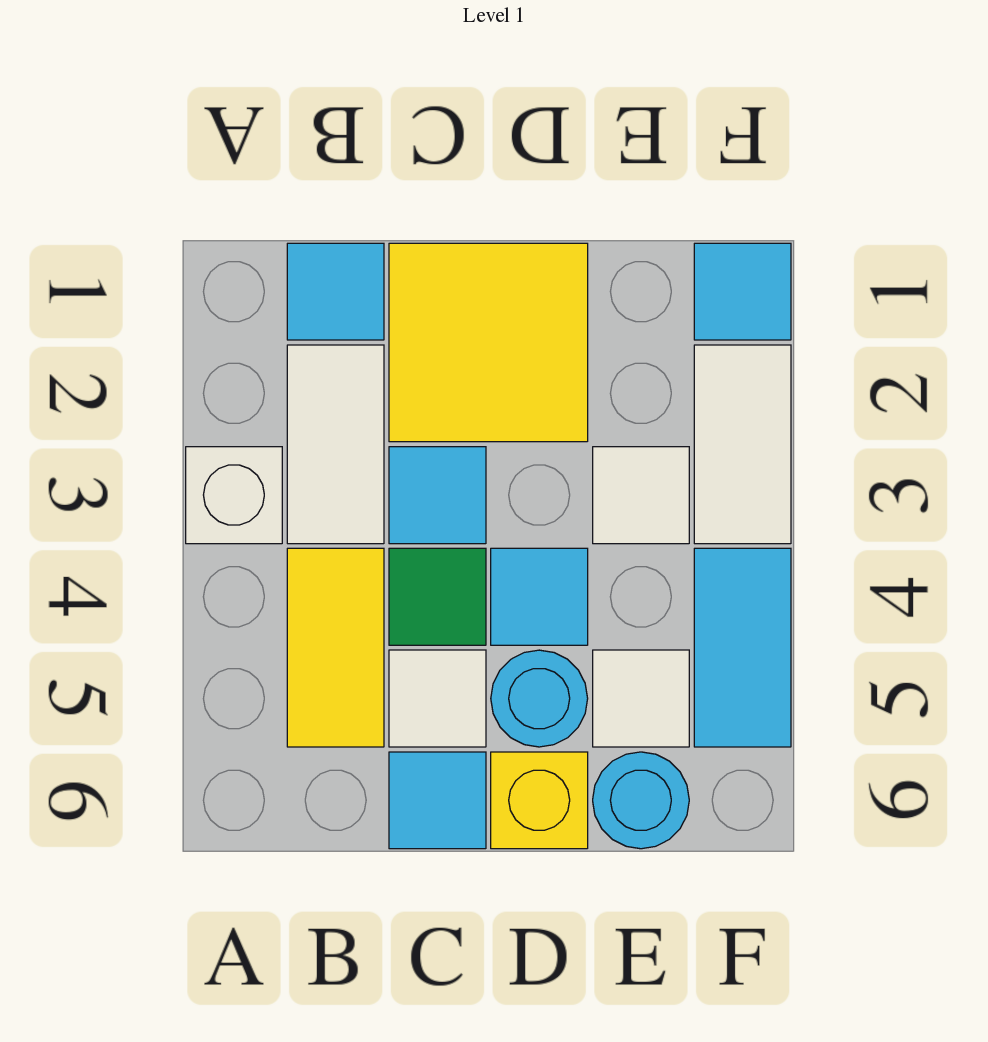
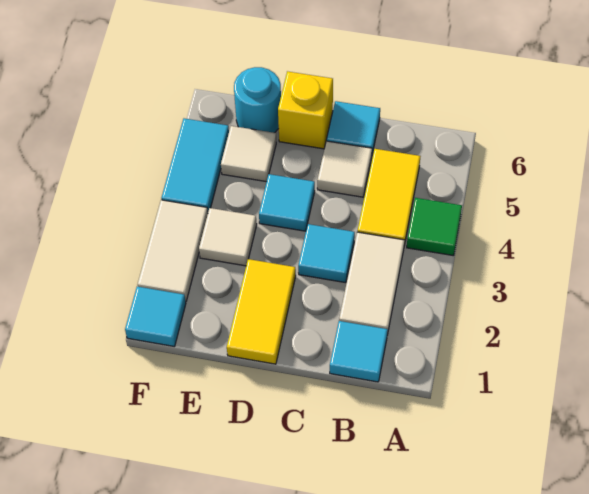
white brick A3 level 1 -> none
yellow tile C1:D2 level 1 -> yellow tile D1:D2 level 1
green tile C4 level 1 -> green tile A4 level 1
cyan round brick D5 level 1 -> none

